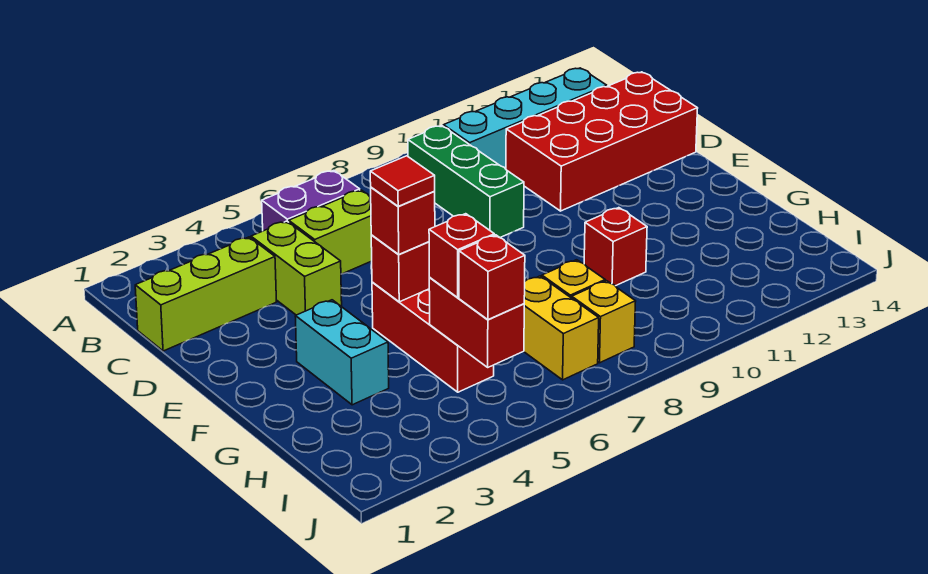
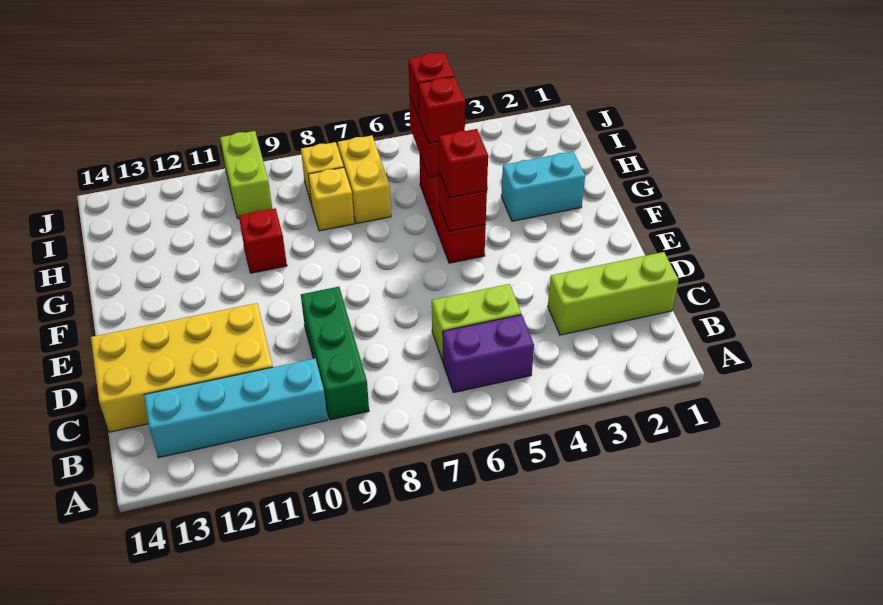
lime brick C4:D4 level 1 -> lime brick I10:J10 level 1
red brick C11:D14 level 1 -> yellow brick C11:D14 level 1
cyan brick F3:G3 level 1 -> cyan brick G2:G3 level 1
red tile F5 level 4 -> none

